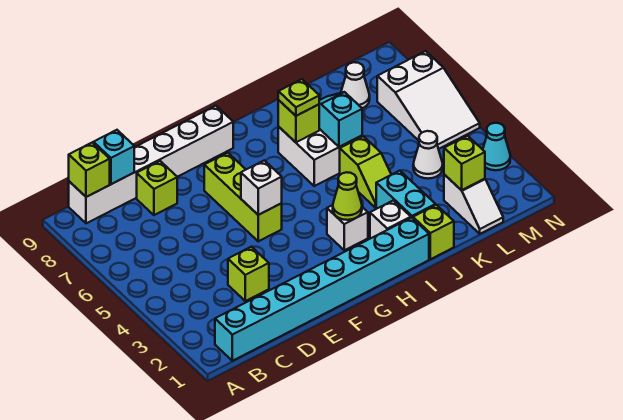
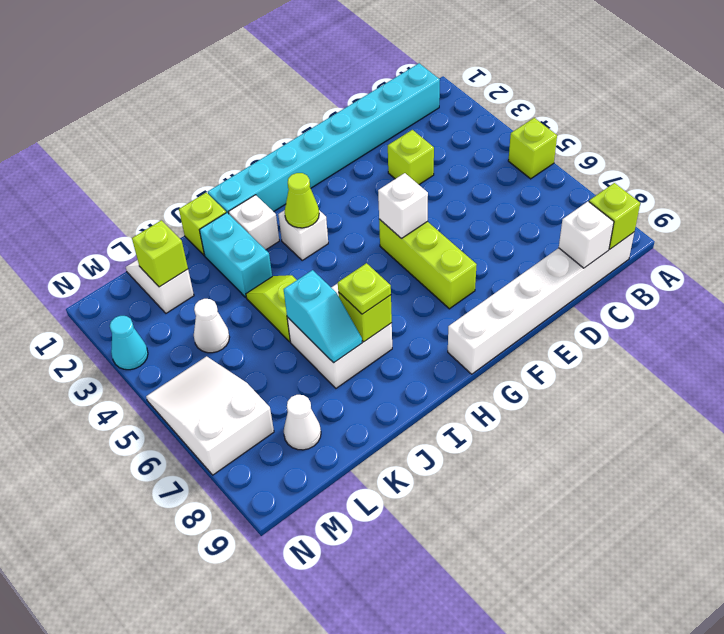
cyan brick C9 level 2 -> white brick C9 level 2
lime brick D8 level 1 -> lime brick A5 level 1

